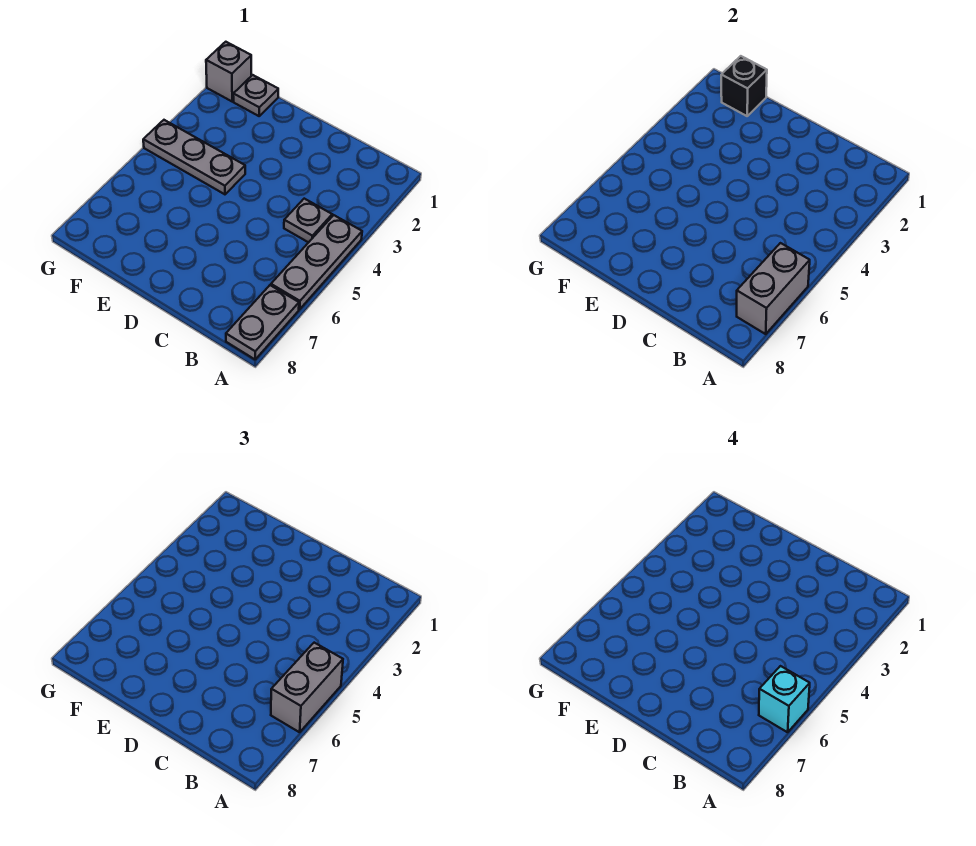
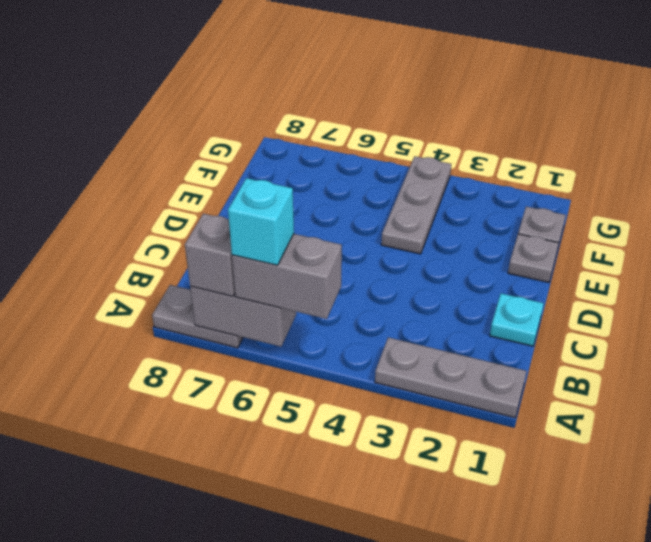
grey plate A4:A6 level 1 -> grey plate A1:A3 level 1
grey plate B4 level 1 -> grey plate E1 level 1
none -> cyan plate C1 level 1
black brick F1 level 2 -> none
grey brick G1 level 1 -> grey brick A7 level 3

